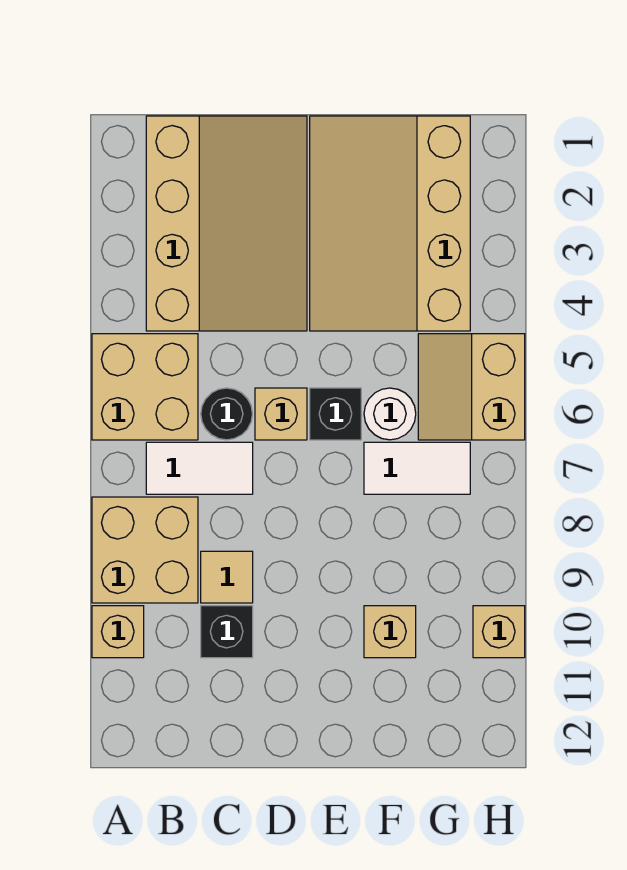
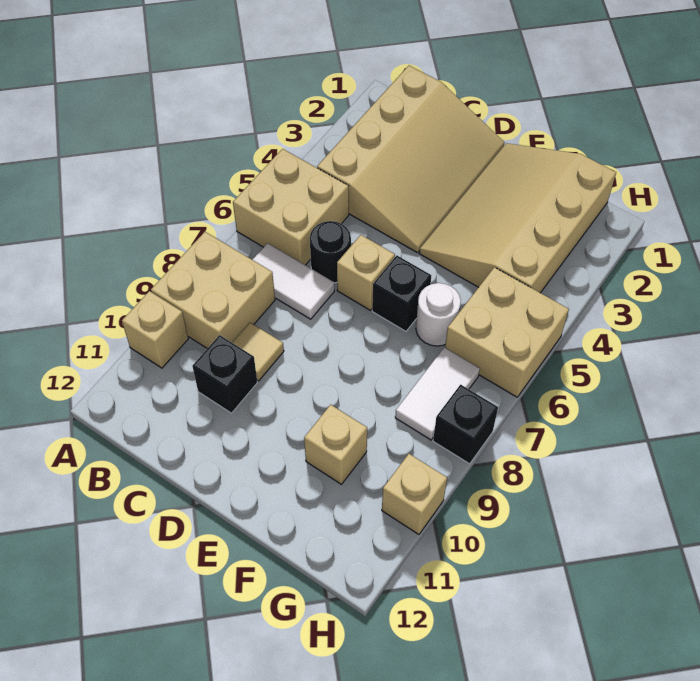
white tile F7:G7 level 1 -> white tile G7:G8 level 1
tan slope G5:H6 level 1 top H -> tan brick G5:H6 level 1
none -> black brick H8 level 1

